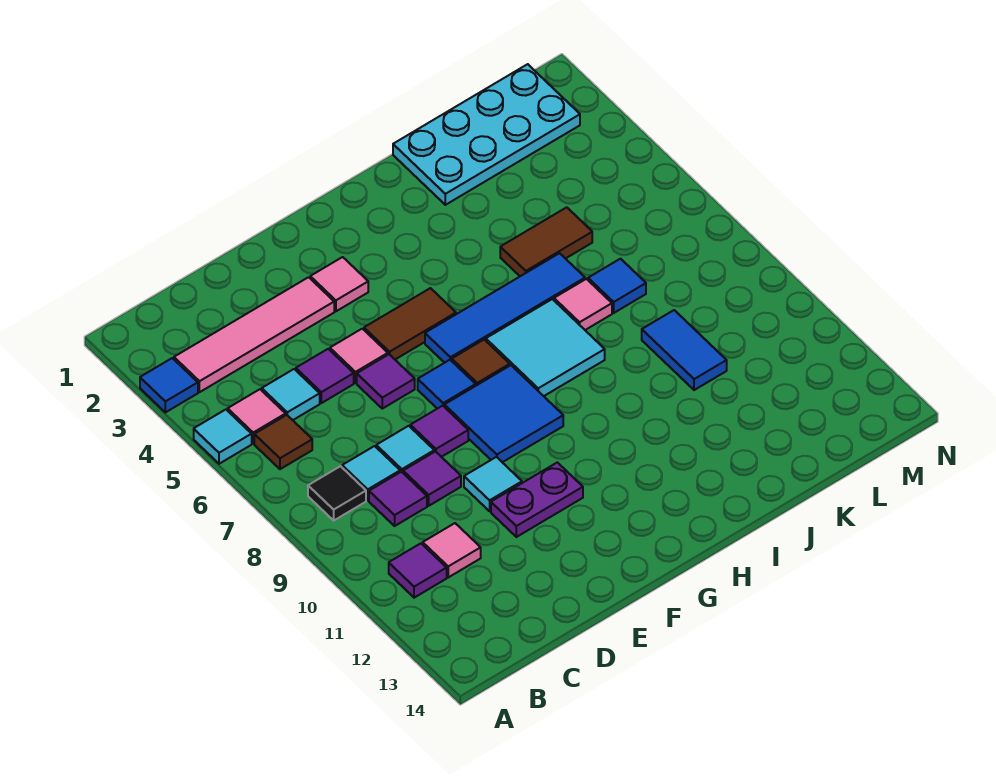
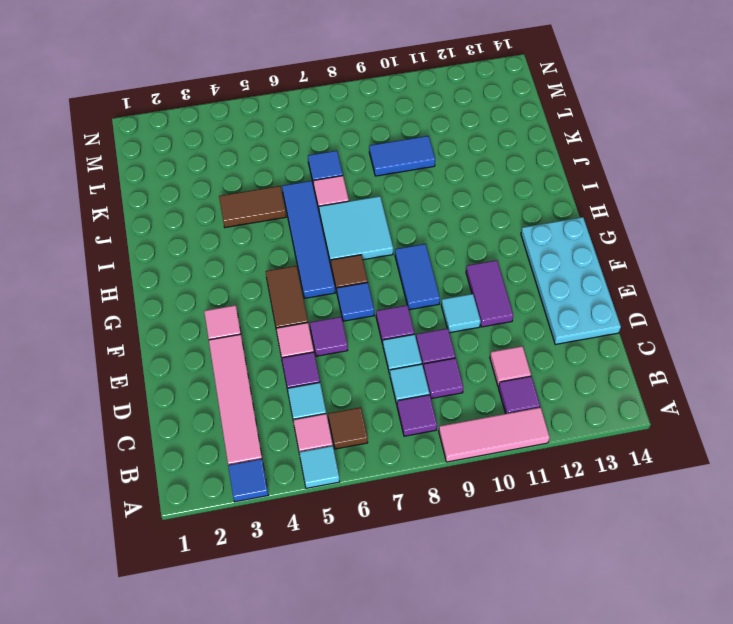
none -> pink tile A9:A11 level 1
black tile B8 level 1 -> purple tile B8 level 1
purple plate E11:F11 level 1 -> purple tile E11:F11 level 1
blue tile F8:G9 level 1 -> blue tile F9:G9 level 1
cyan plate J1:M2 level 1 -> cyan plate D13:G14 level 1
brown tile J5:K5 level 1 -> brown tile J4:J5 level 1

